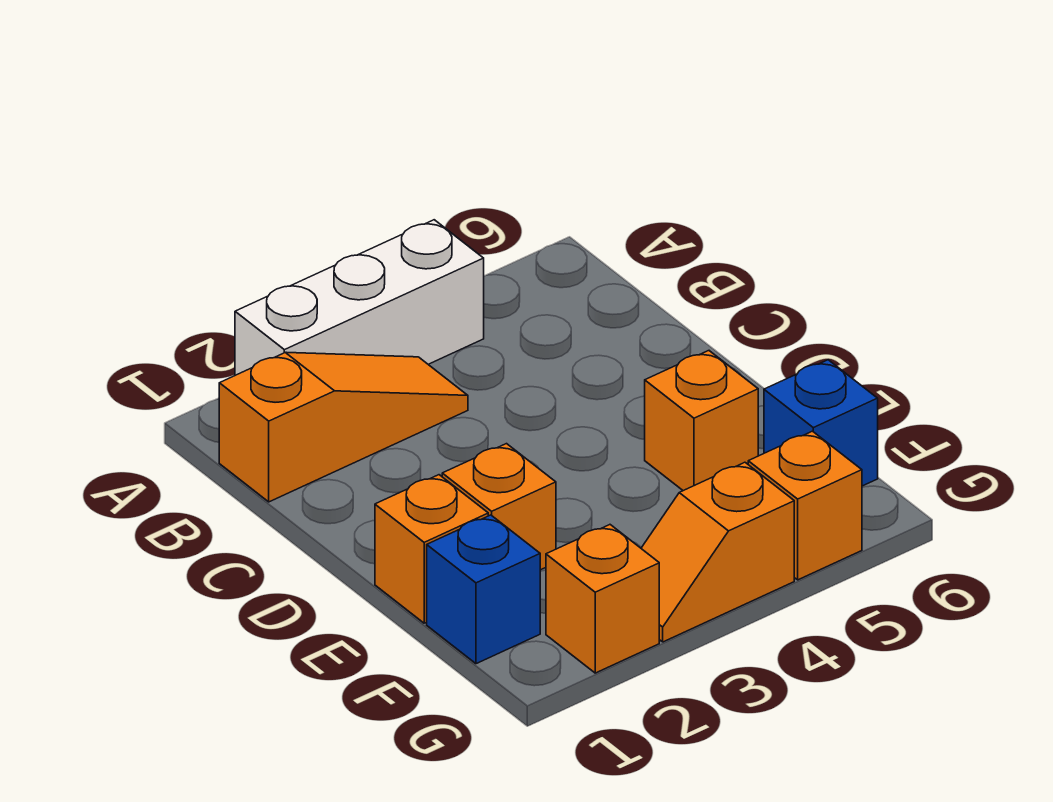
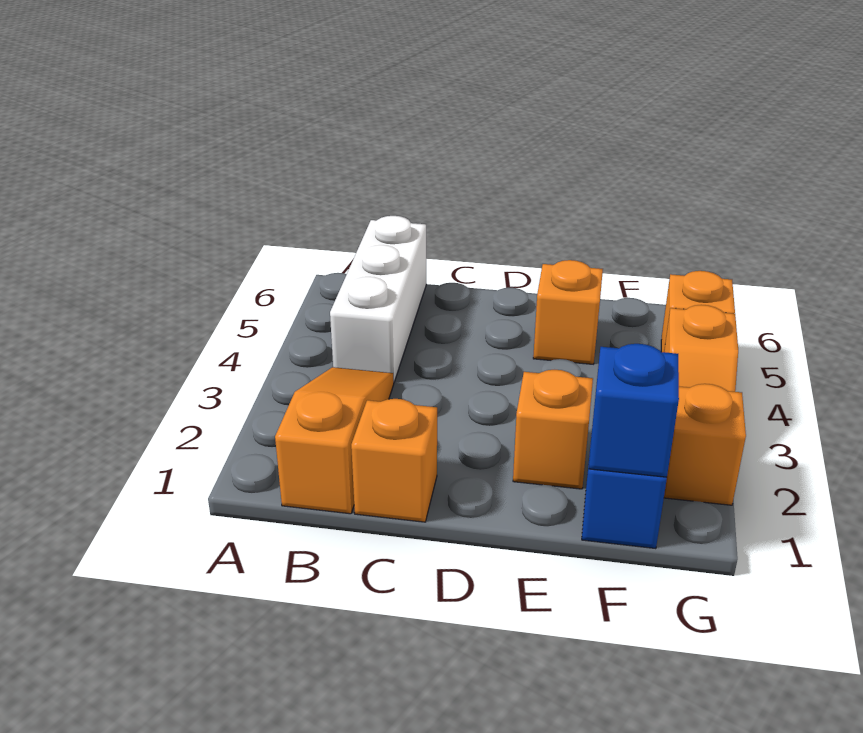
white brick A2:A4 level 1 -> white brick B4:B6 level 1
orange brick E1 level 1 -> orange brick C1 level 1
blue brick F6 level 1 -> blue brick F1 level 2

